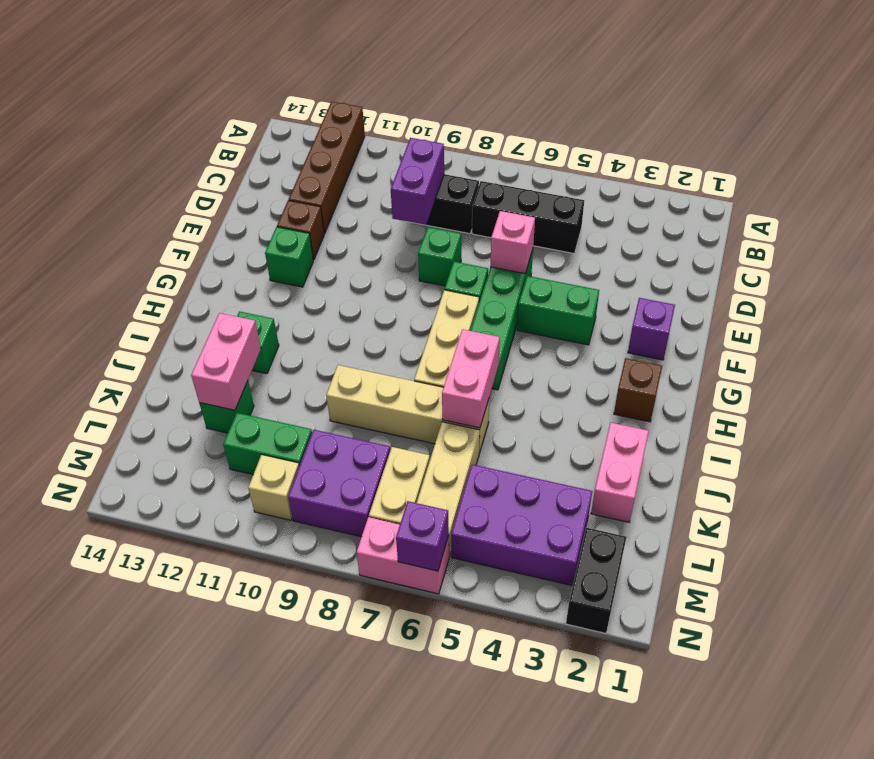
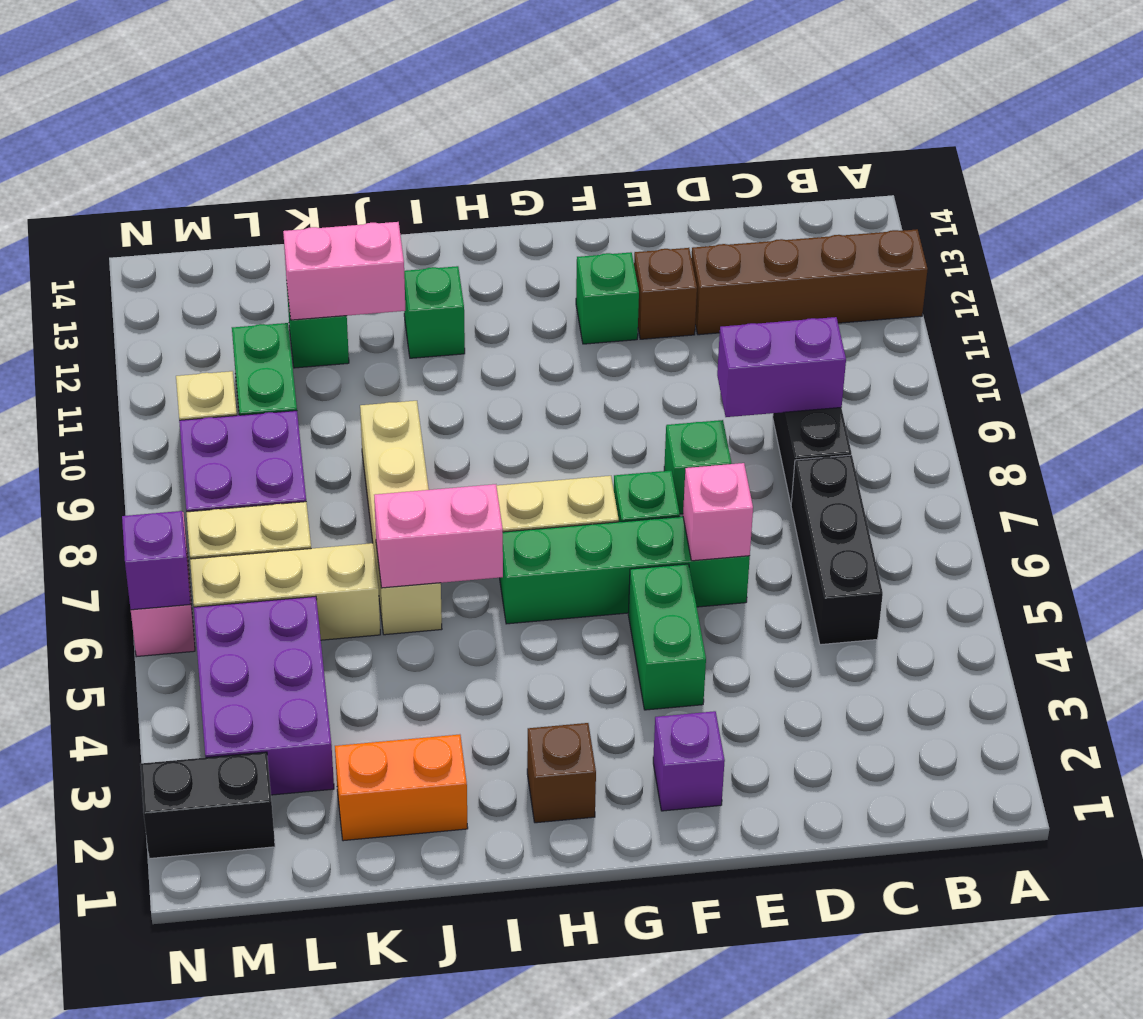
pink brick J2:K2 level 1 -> orange brick J2:K2 level 1

